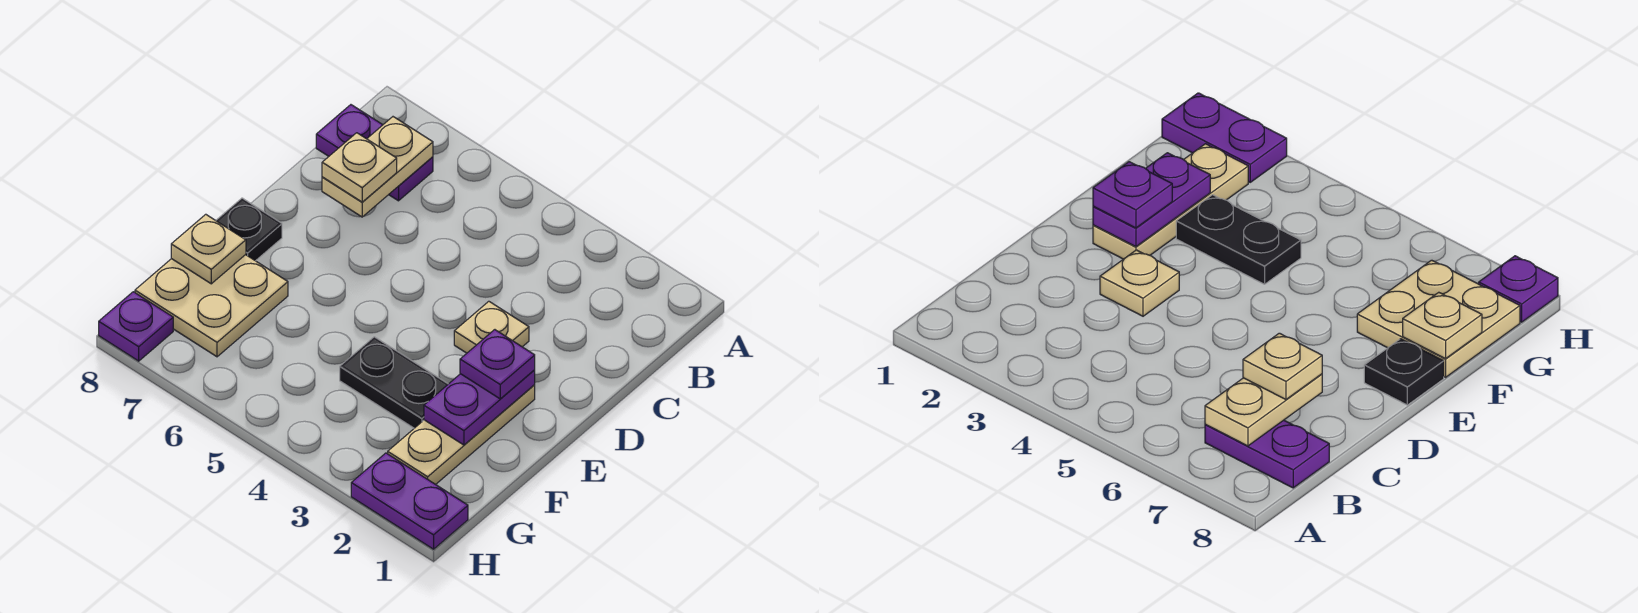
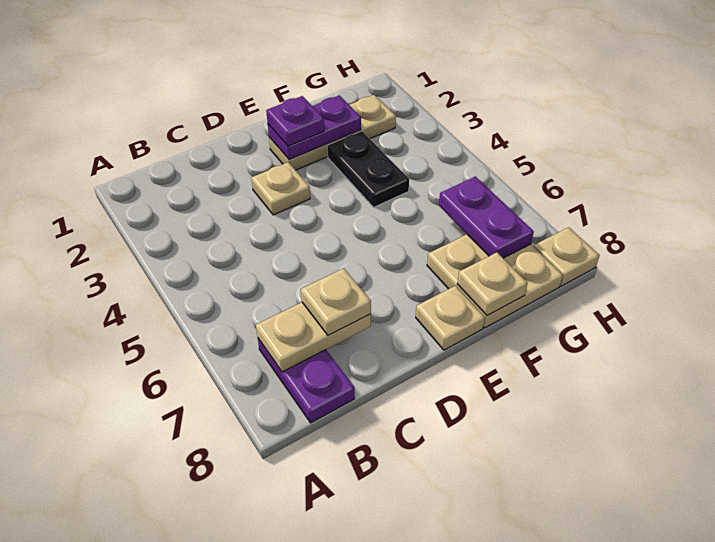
black plate E8 level 1 -> tan plate E8 level 1
purple plate H1:H2 level 1 -> purple plate G6:G7 level 2
purple plate H8 level 1 -> tan plate H8 level 1

